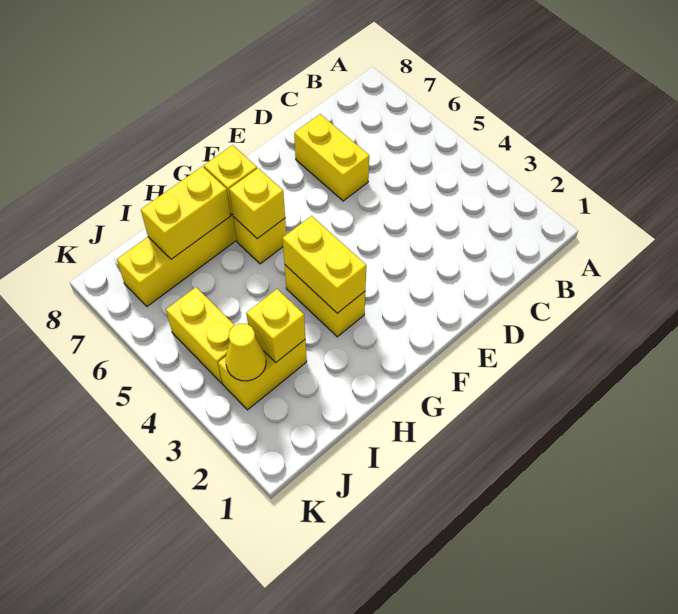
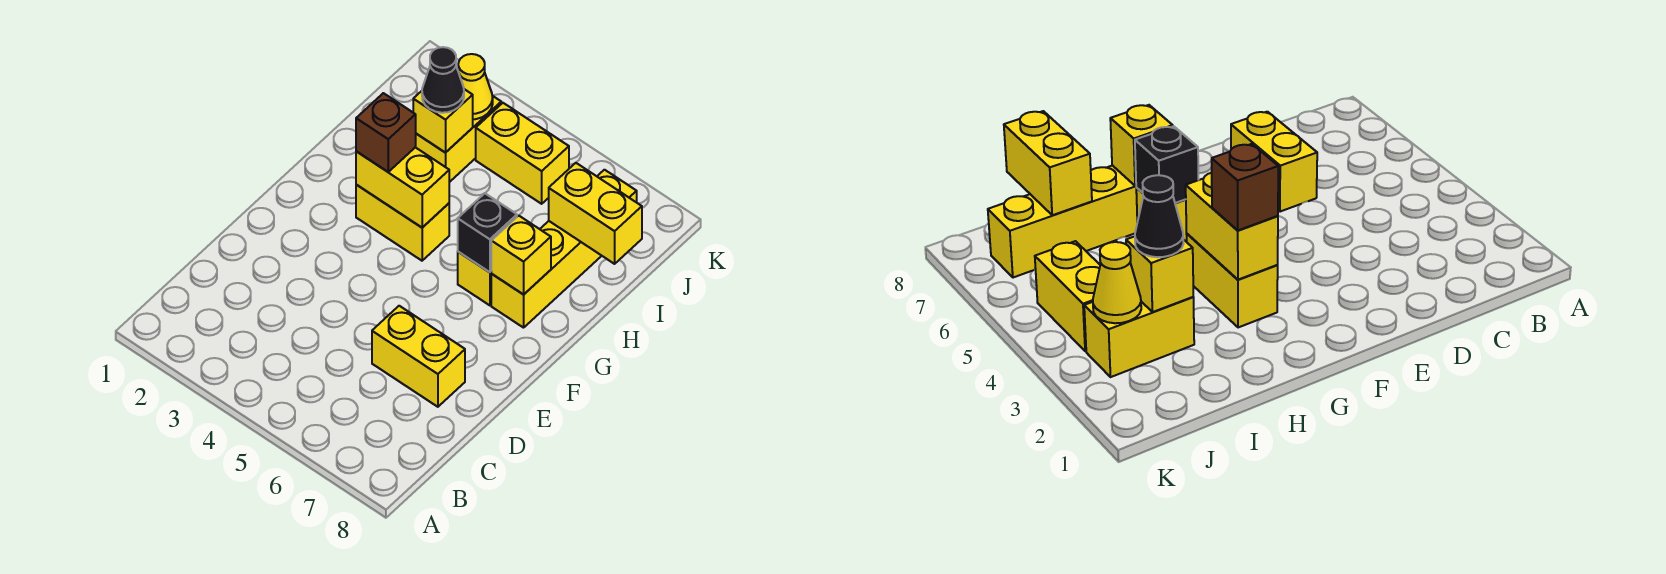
none -> brown brick G3 level 3
yellow brick G6 level 2 -> black brick G6 level 2
yellow brick H7:I7 level 2 -> yellow brick I7:I8 level 2
none -> black cone I3 level 3

